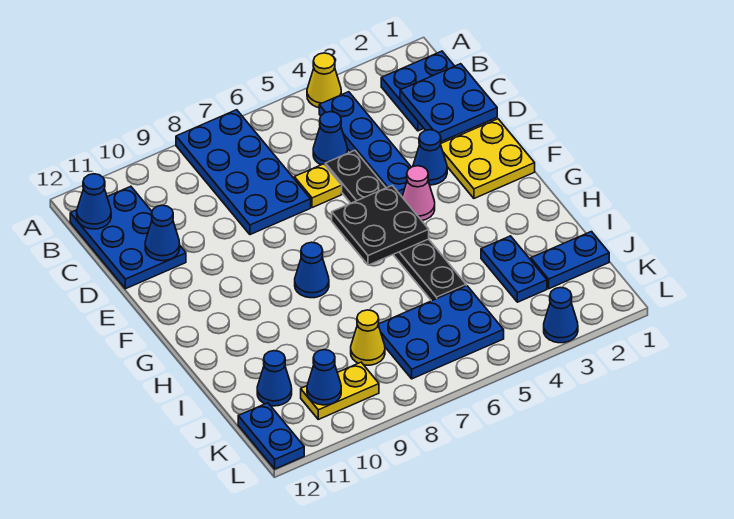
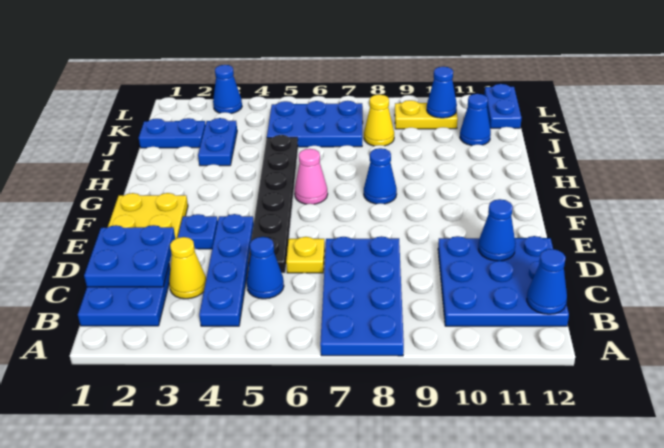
yellow cone A4 level 1 -> yellow cone C3 level 1
blue plate B11:D12 level 1 -> blue plate B10:D12 level 1
blue cone E3 level 1 -> blue plate E3 level 1
pink cone F4 level 1 -> pink cone G6 level 1
black plate F5:G6 level 2 -> none

